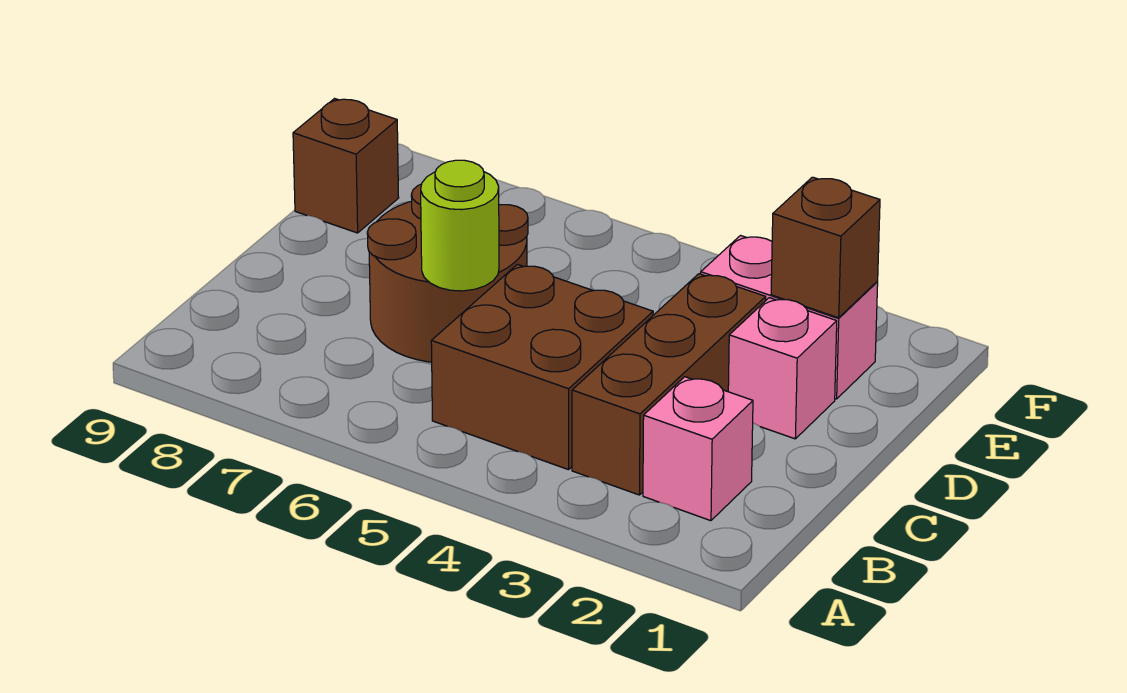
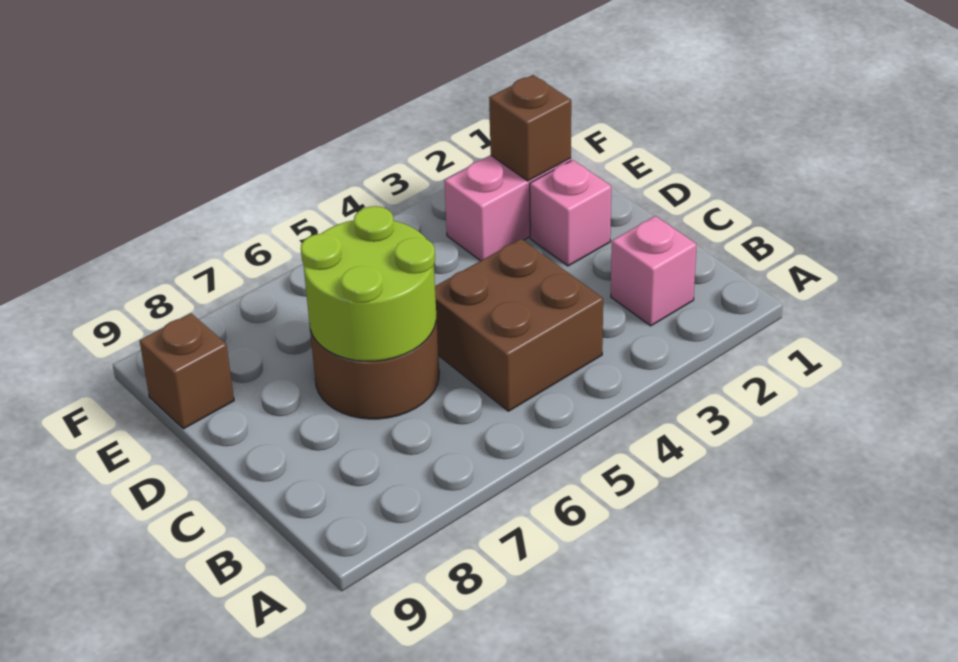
brown brick B3:D3 level 1 -> none
lime round brick C6 level 2 -> lime round brick C6:D7 level 2

